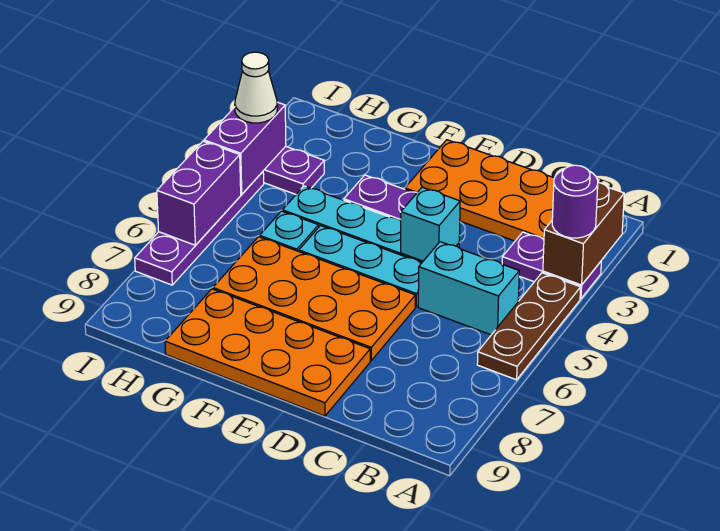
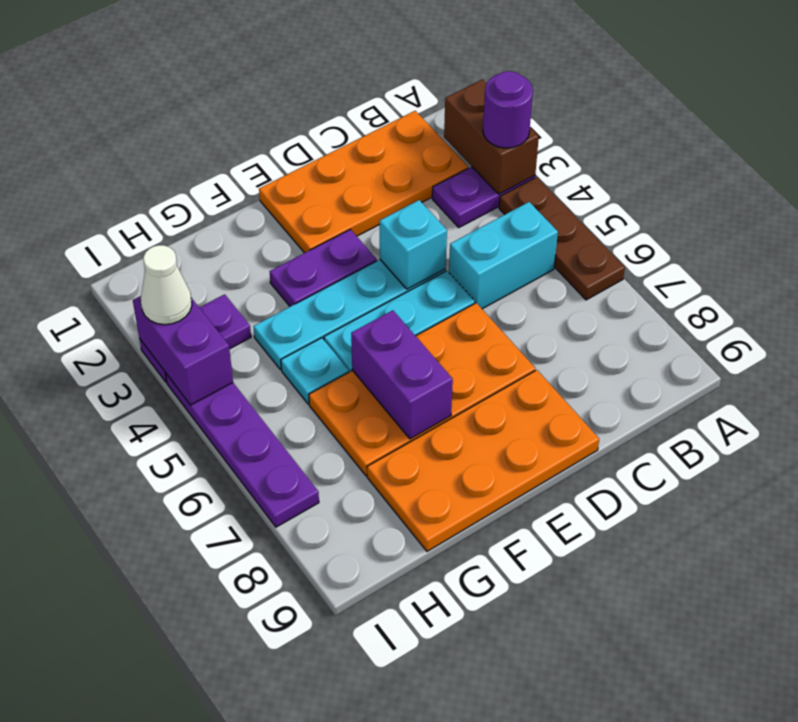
purple brick I5:I6 level 2 -> purple brick F6:F7 level 2

